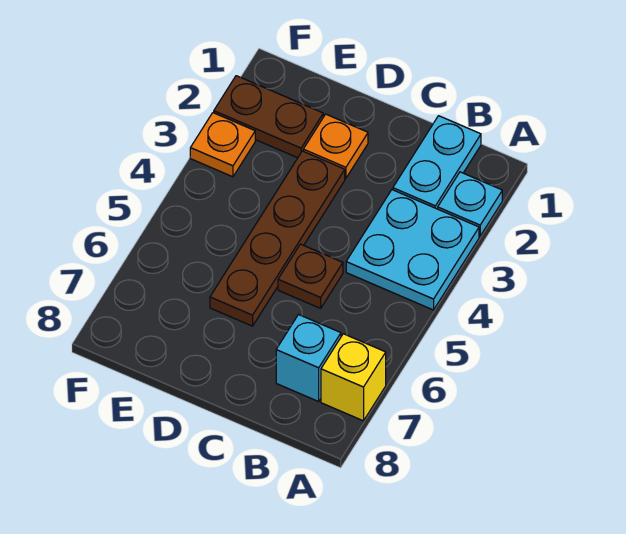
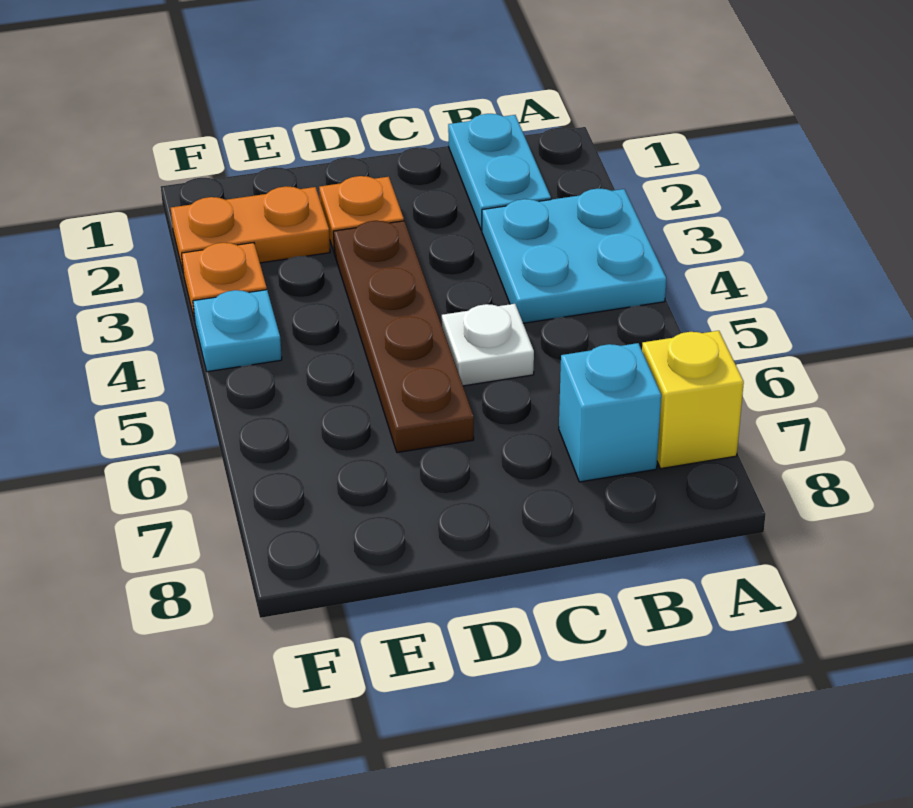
cyan plate A2 level 1 -> cyan plate F4 level 1
brown plate C5 level 1 -> white plate C5 level 1
brown plate E2:F2 level 1 -> orange plate E2:F2 level 1

